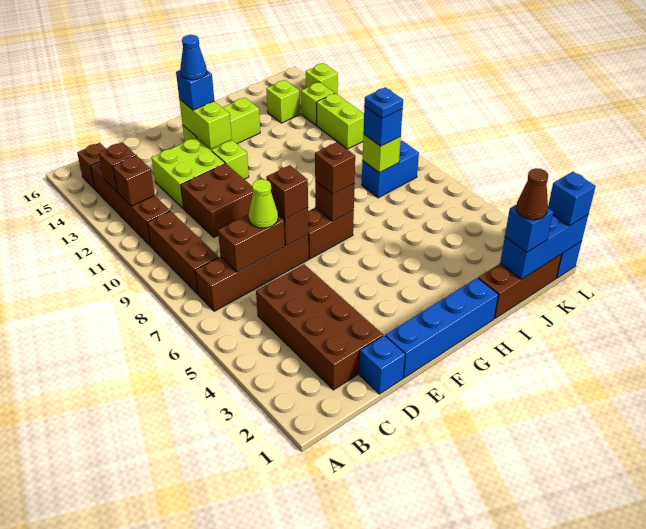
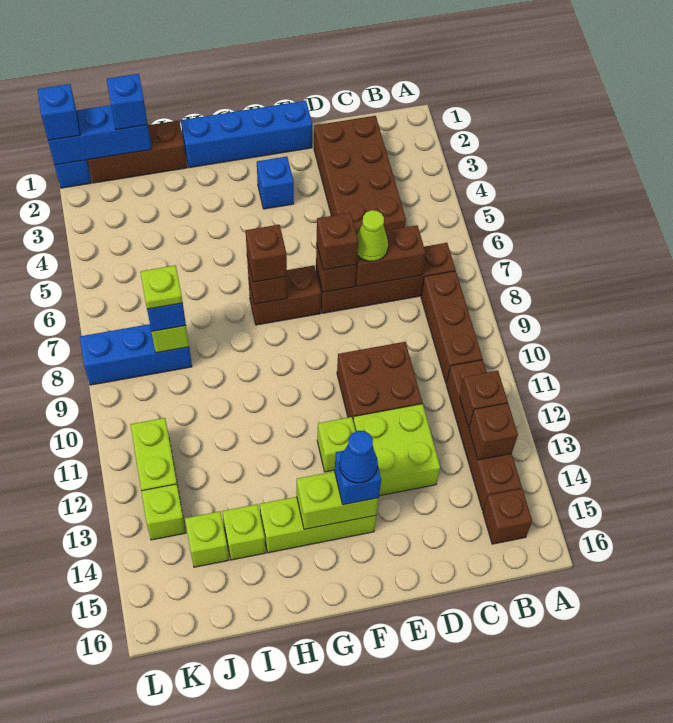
blue brick D1 level 1 -> blue brick F3 level 1
lime brick F13:F14 level 2 -> lime brick F14:G14 level 2
brown cone J1 level 4 -> none
blue brick J8:K8 level 1 -> blue brick J8:L8 level 1
blue plate J8 level 4 -> lime plate J8 level 4
lime brick L14 level 1 -> lime brick I14 level 1

